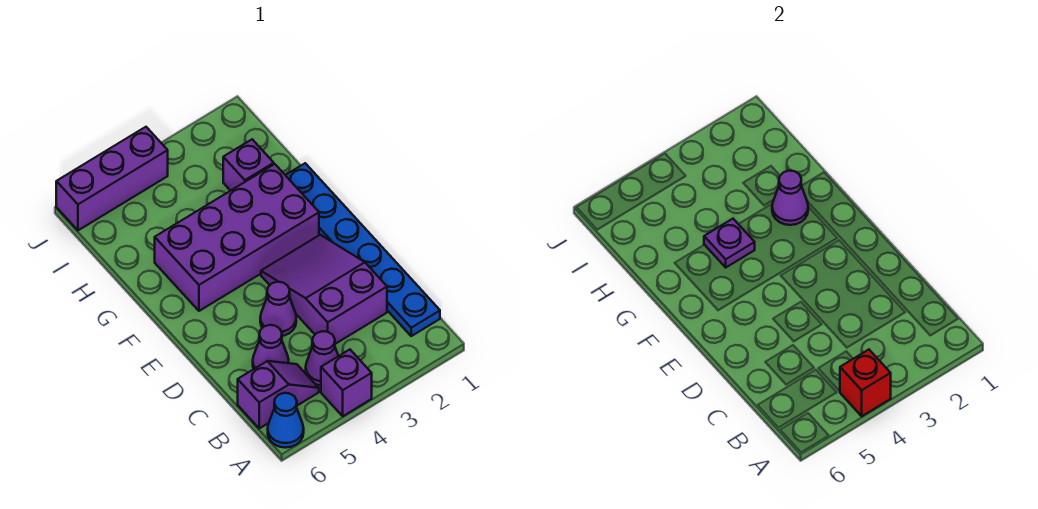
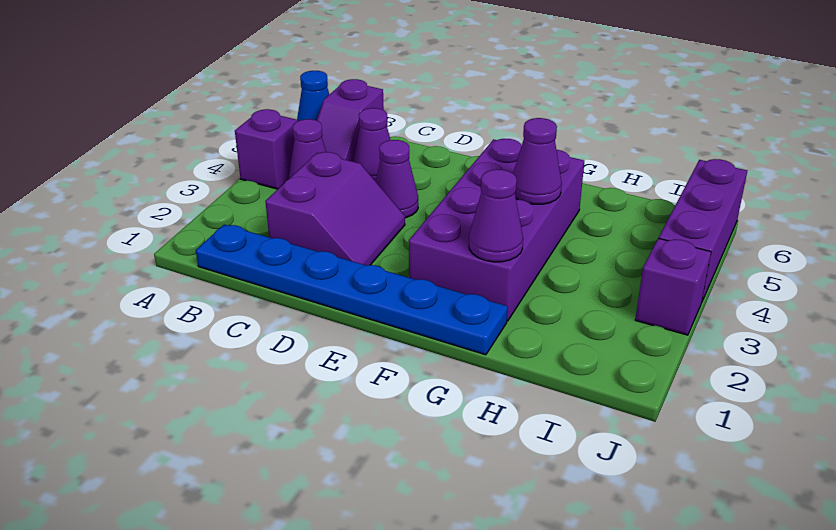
red brick A4 level 2 -> none
purple slope C2:E3 level 1 top C -> purple slope C2:D3 level 1 top C
purple plate G4 level 2 -> purple cone G4 level 2
purple brick H2 level 1 -> purple brick J3 level 1

